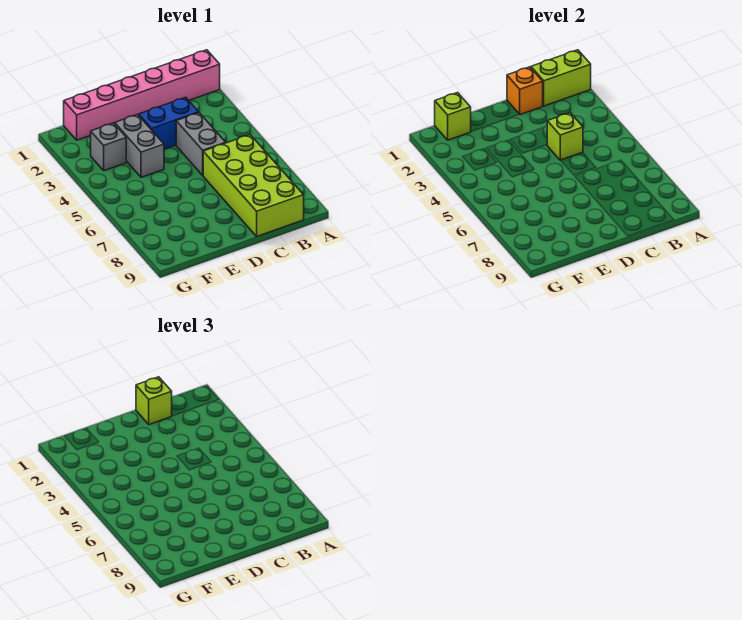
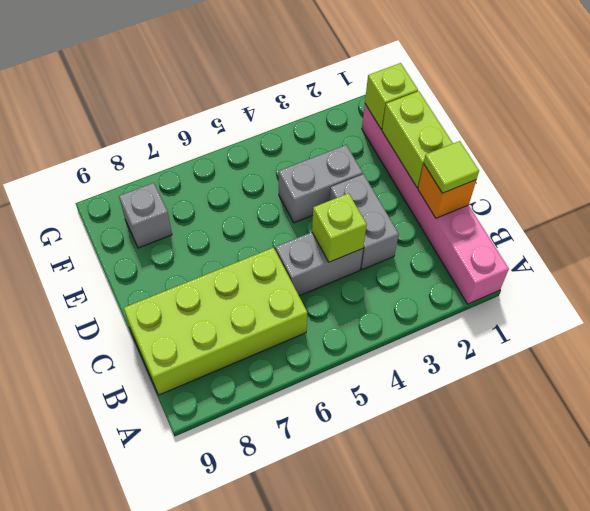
lime brick A1:B1 level 2 -> lime brick D1:E1 level 2
lime brick C1 level 3 -> lime tile C1 level 3
blue brick C3:D3 level 1 -> grey brick C3:D3 level 1
grey brick F3 level 1 -> grey brick F8 level 1

